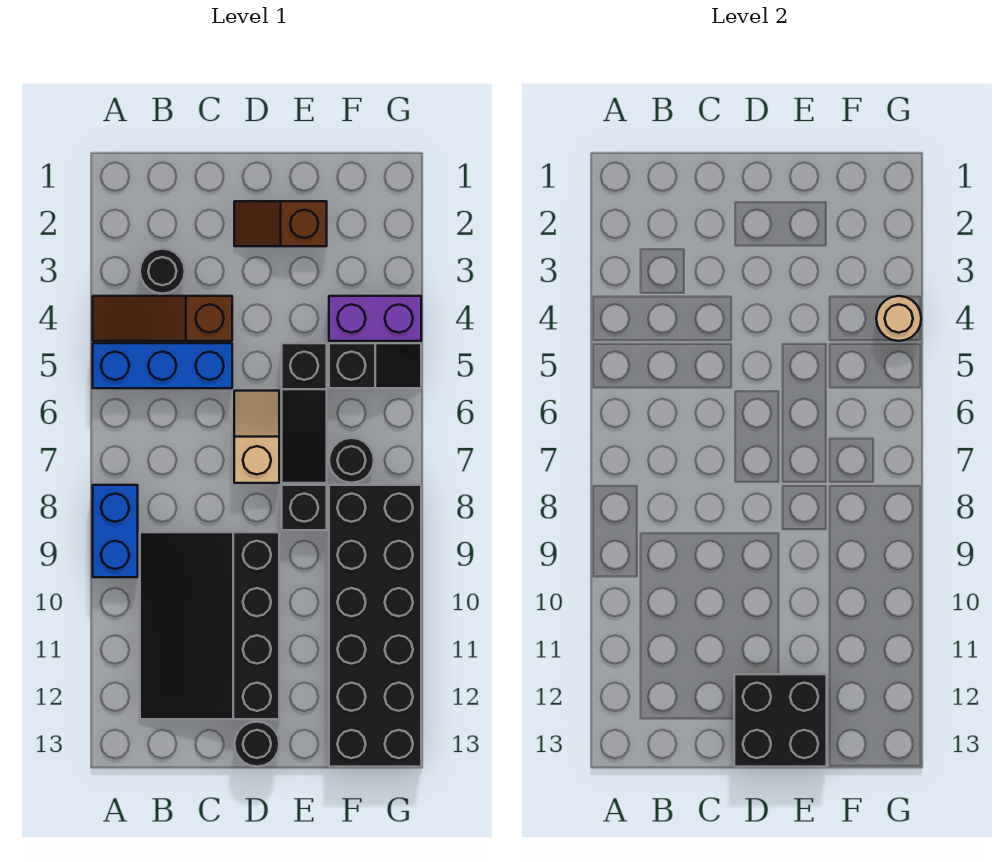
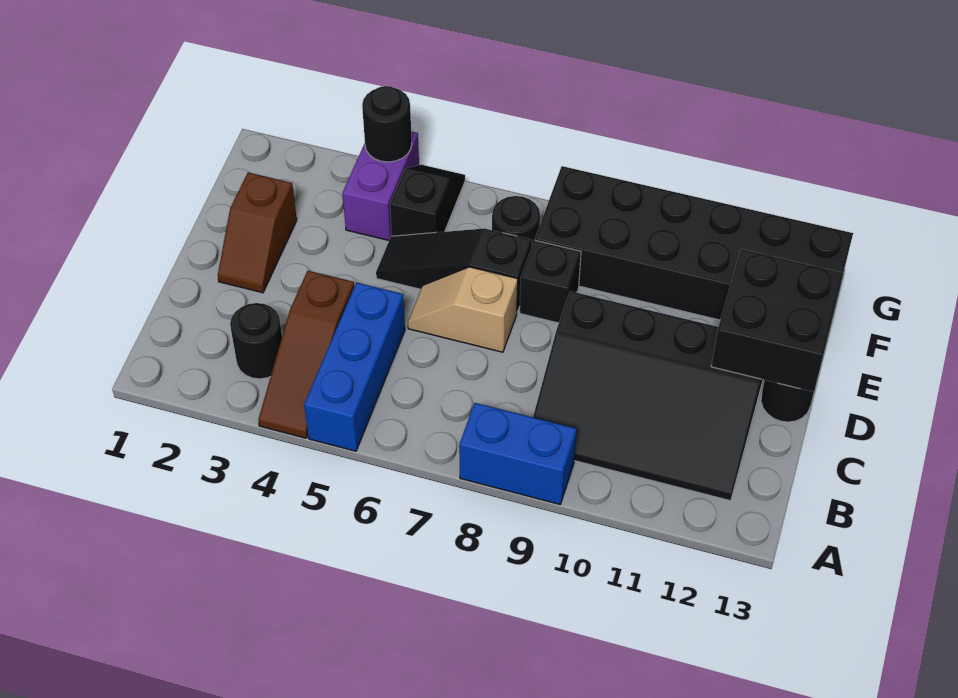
black slope E5:E7 level 1 top 5 -> black slope E5:E7 level 1 top 7
tan round brick G4 level 2 -> black round brick G4 level 2

